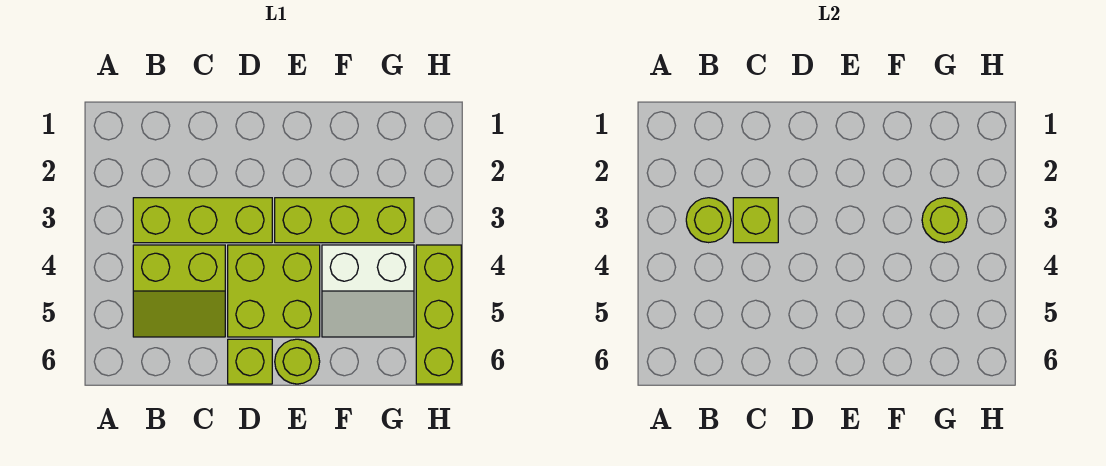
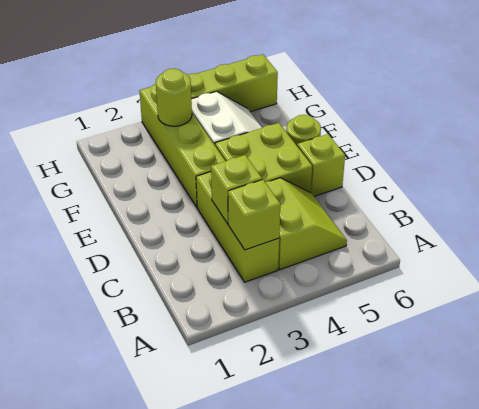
lime round brick B3 level 2 -> lime brick B3 level 2
lime brick E3:G3 level 1 -> lime brick E3:H3 level 1

